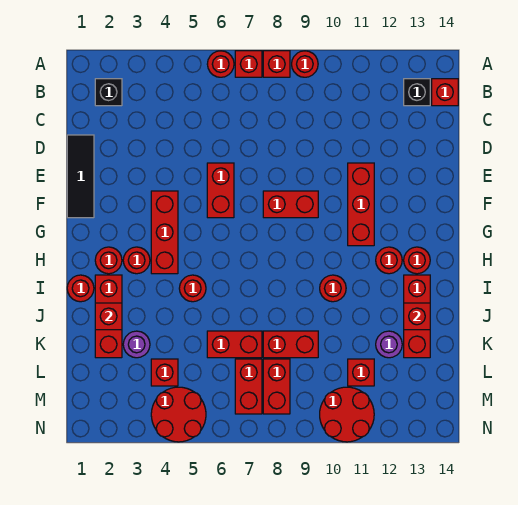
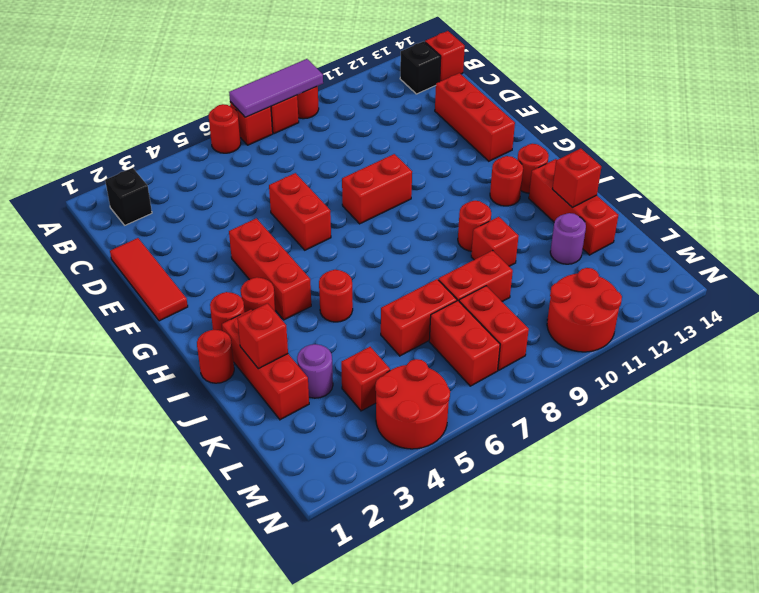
none -> purple tile A7:A9 level 2
black tile D1:F1 level 1 -> red tile D1:F1 level 1
red brick E11:G11 level 1 -> red brick D13:F13 level 1
red brick L11 level 1 -> red brick J10 level 1

